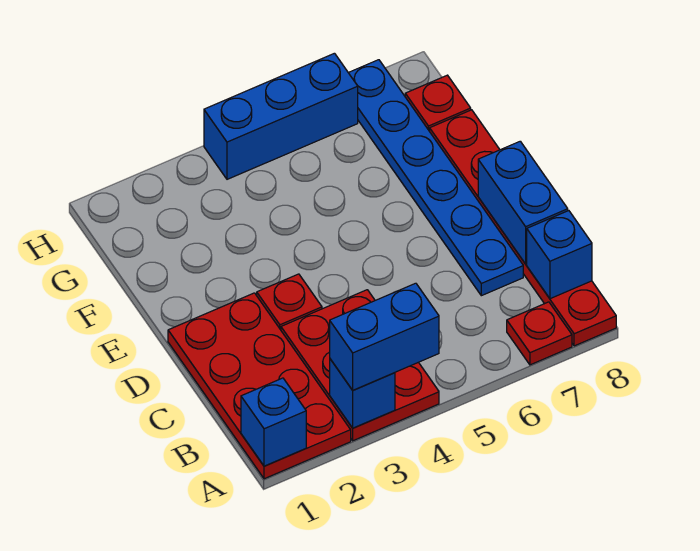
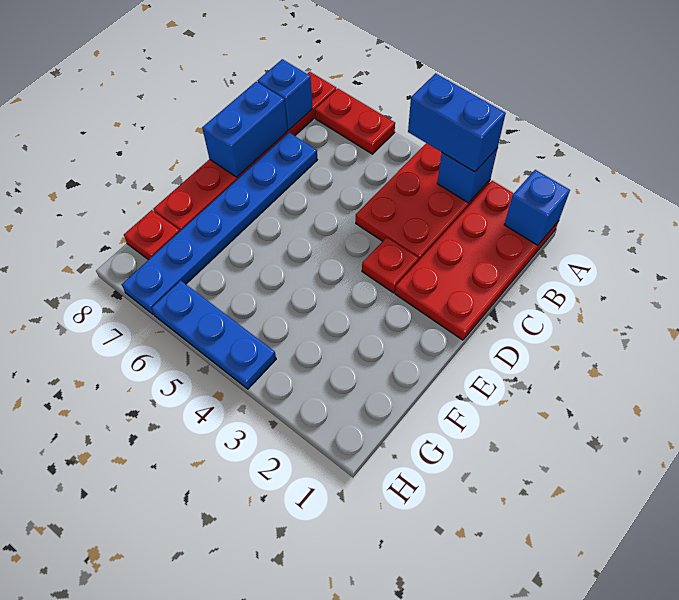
red plate A7 level 1 -> red plate A6:A7 level 1
blue brick H4:H6 level 1 -> blue plate H4:H6 level 1

